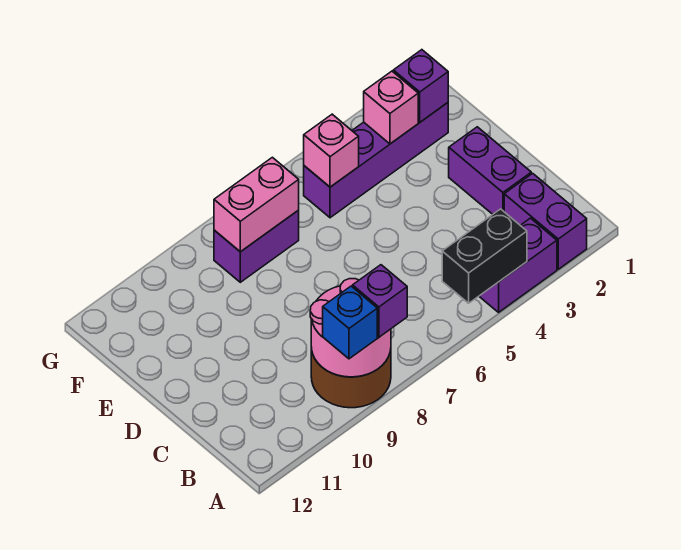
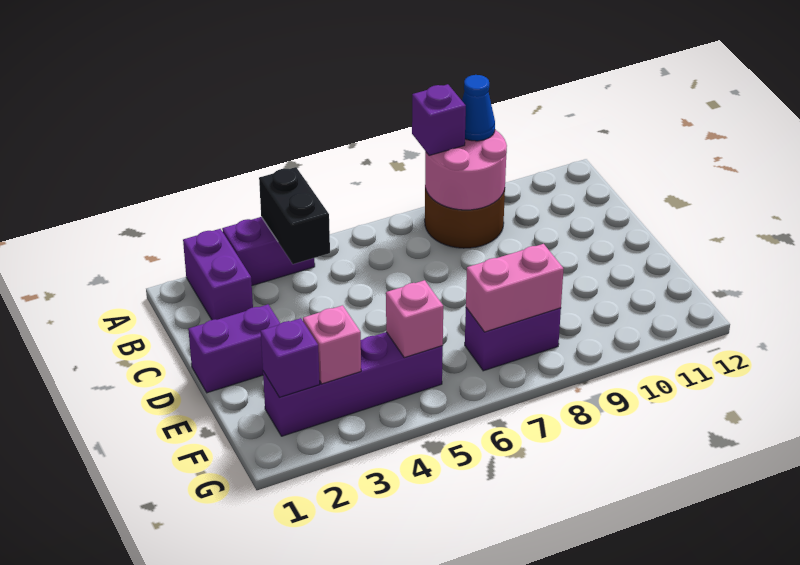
black brick A4:A5 level 2 -> black brick A4:B4 level 2
blue brick A9 level 3 -> blue cone A9 level 3
purple brick C2:D2 level 1 -> purple brick D1:D2 level 1

